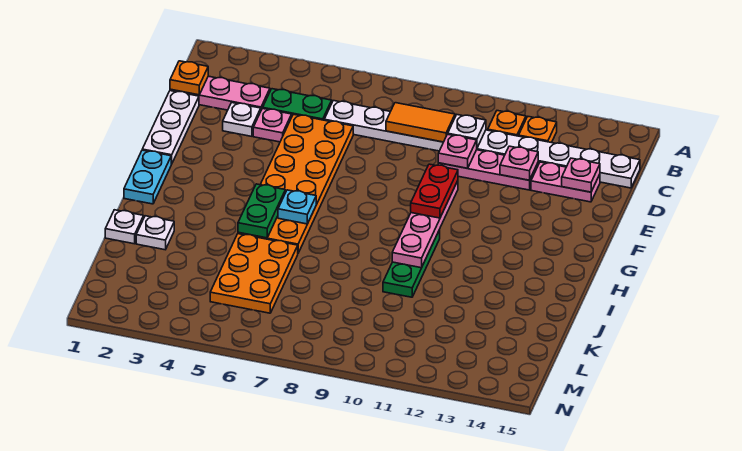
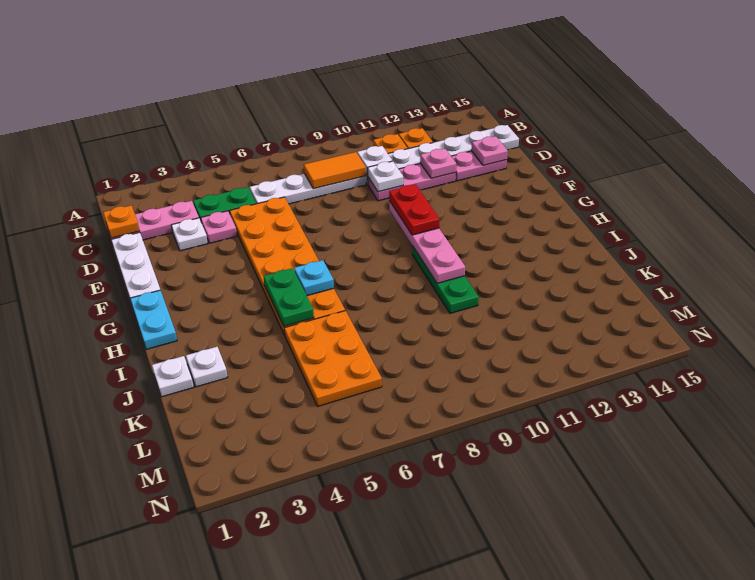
pink plate D10 level 2 -> white plate D10 level 2

